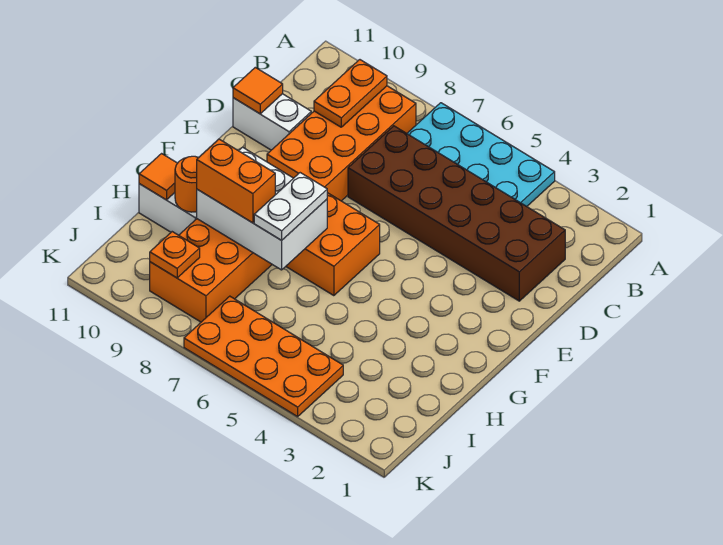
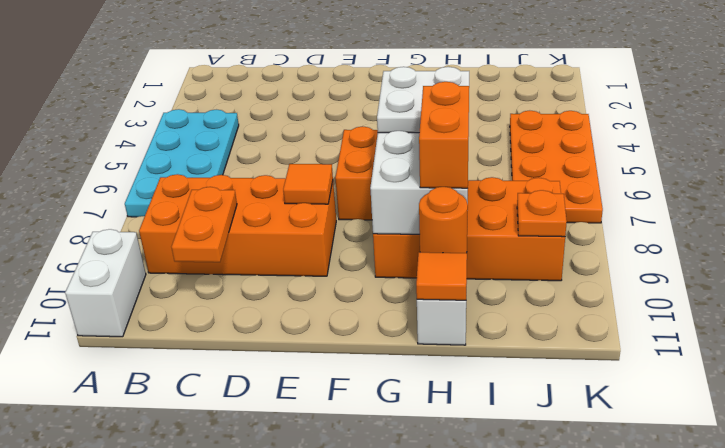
orange plate B9:C9 level 2 -> orange plate C9:C10 level 2
brown brick C2:D7 level 1 -> none
white brick D10:D11 level 1 -> white brick A10:A11 level 1
orange tile D11 level 2 -> orange tile E8 level 2
white plate G7:H7 level 3 -> white plate G6:H7 level 3

